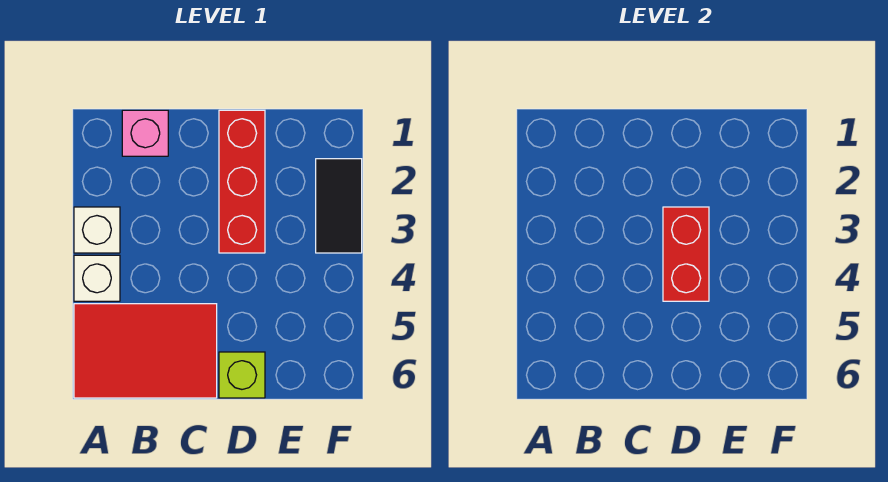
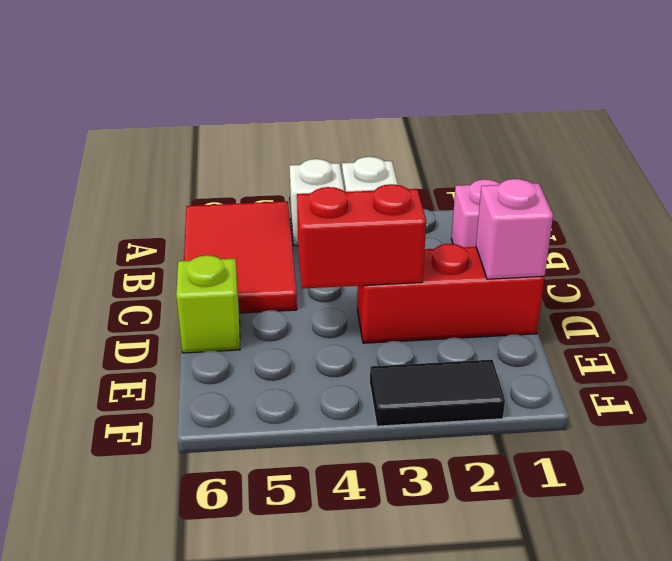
none -> pink brick D1 level 2

